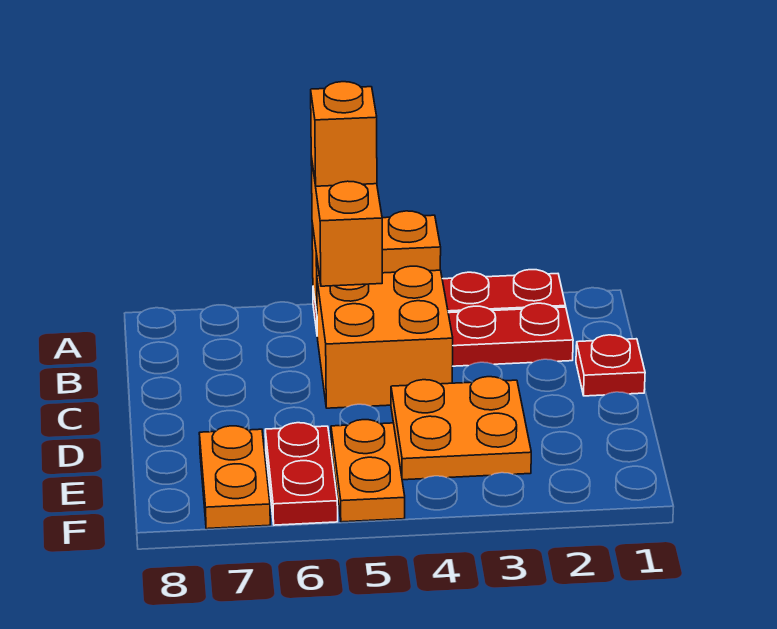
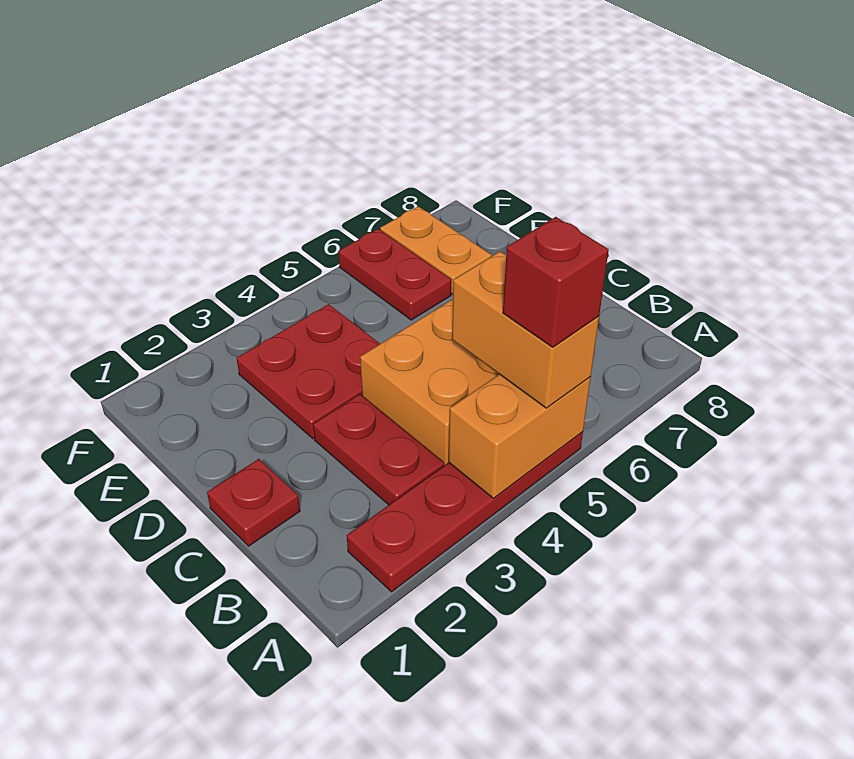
orange brick A5 level 4 -> red brick A5 level 4
red plate B2:B3 level 1 -> red plate B3:C3 level 1
orange plate D3:E4 level 1 -> red plate D3:E4 level 1
orange plate E5:F5 level 1 -> none

